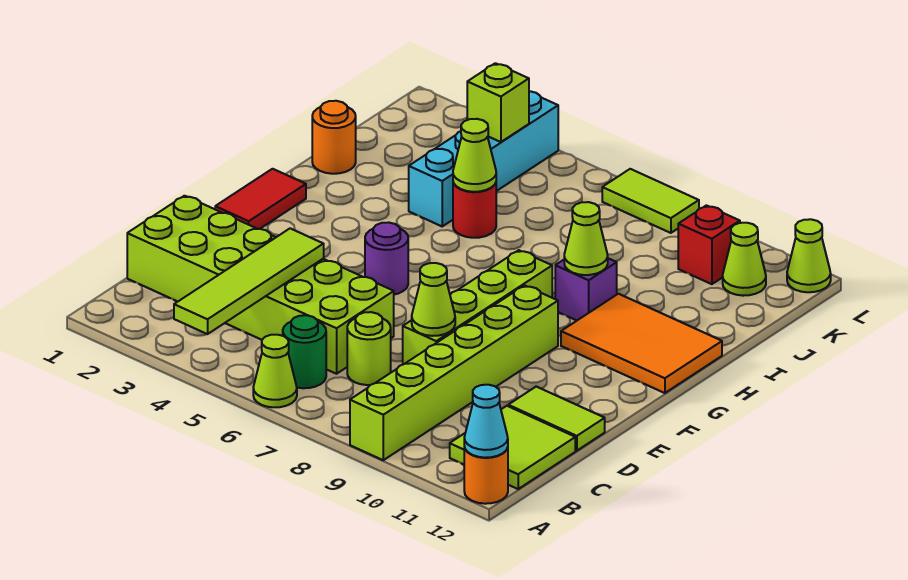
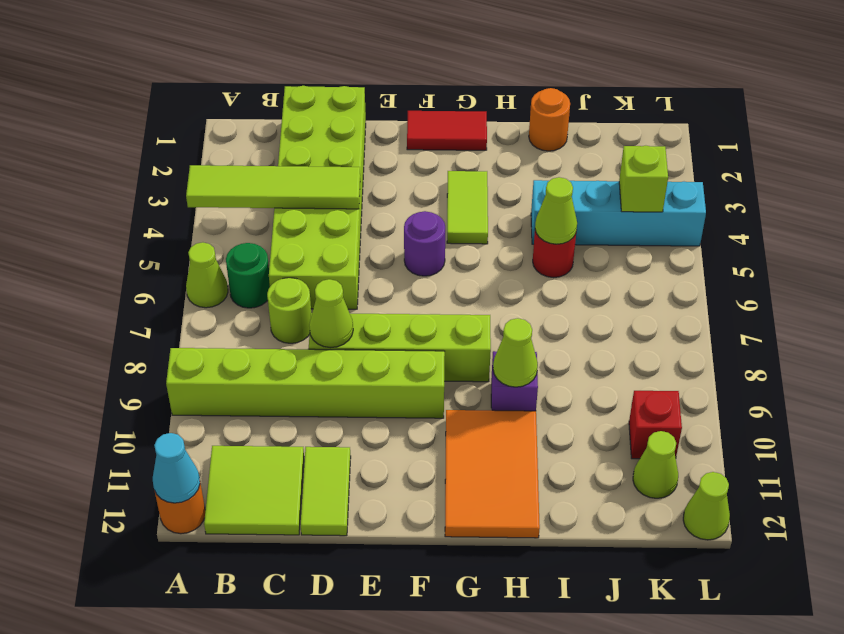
lime tile L7:L8 level 1 -> lime tile G3:G4 level 1

